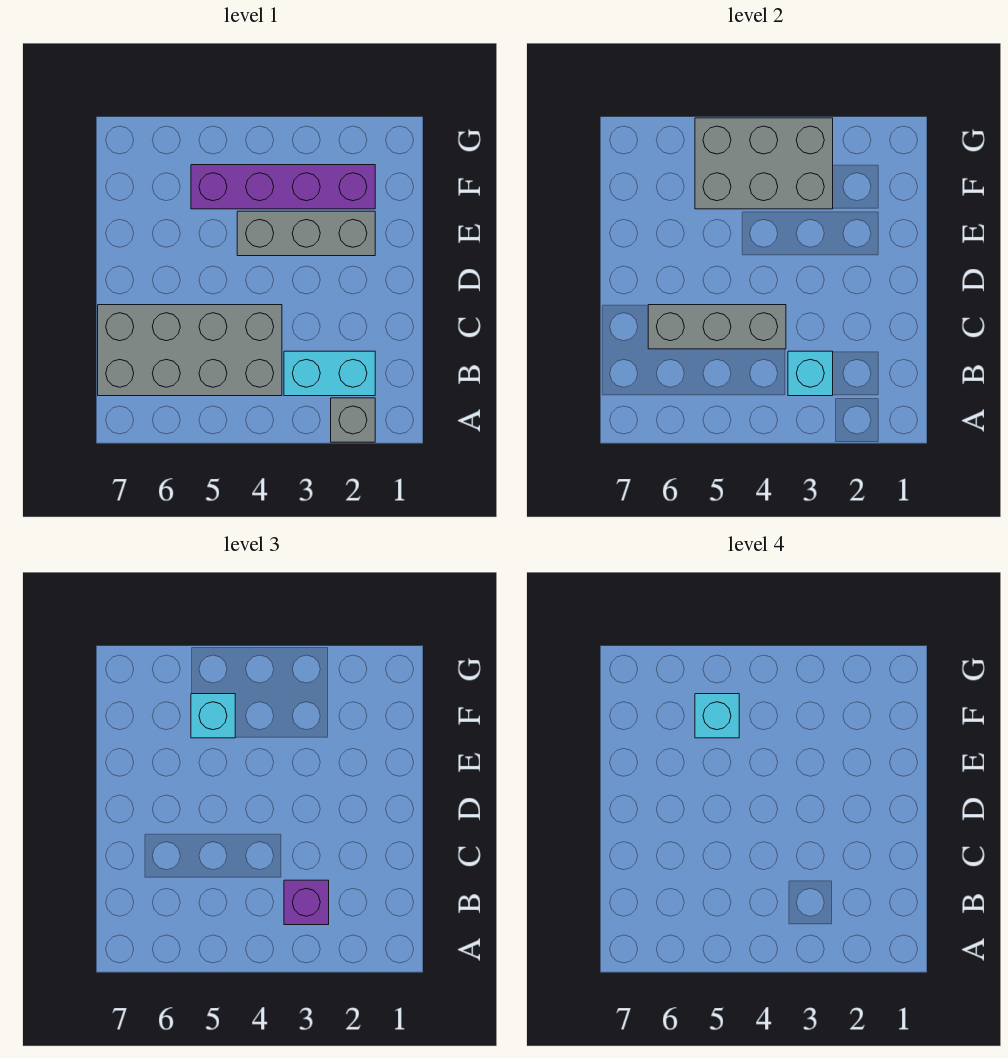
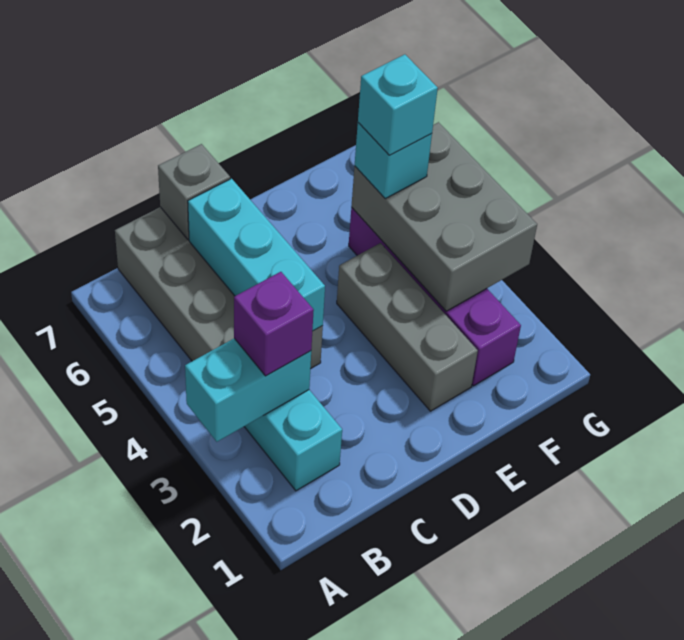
grey brick A2 level 1 -> grey brick C7 level 2
cyan brick B3 level 2 -> cyan brick A3:B3 level 2
grey brick C4:C6 level 2 -> cyan brick C4:C6 level 2

